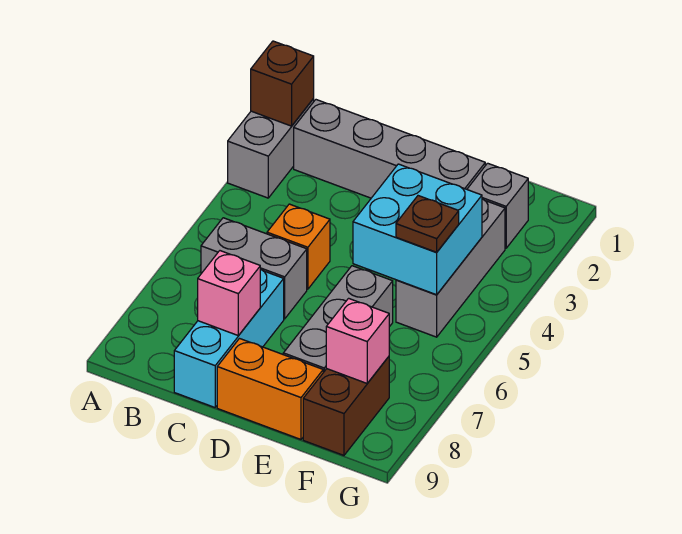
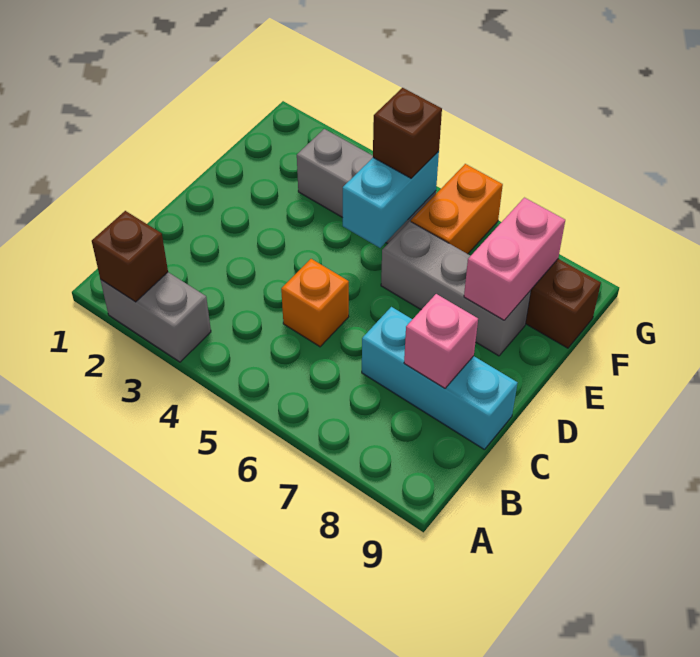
grey brick B2:E2 level 1 -> none
grey brick B6:C6 level 1 -> none
orange brick D9:E9 level 1 -> orange brick F6:G6 level 1
cyan brick E4:F5 level 2 -> cyan brick E5:F5 level 2
grey brick F2 level 1 -> none
brown plate F5 level 3 -> brown brick F5 level 3
pink brick F8 level 2 -> pink brick E8:F8 level 2

